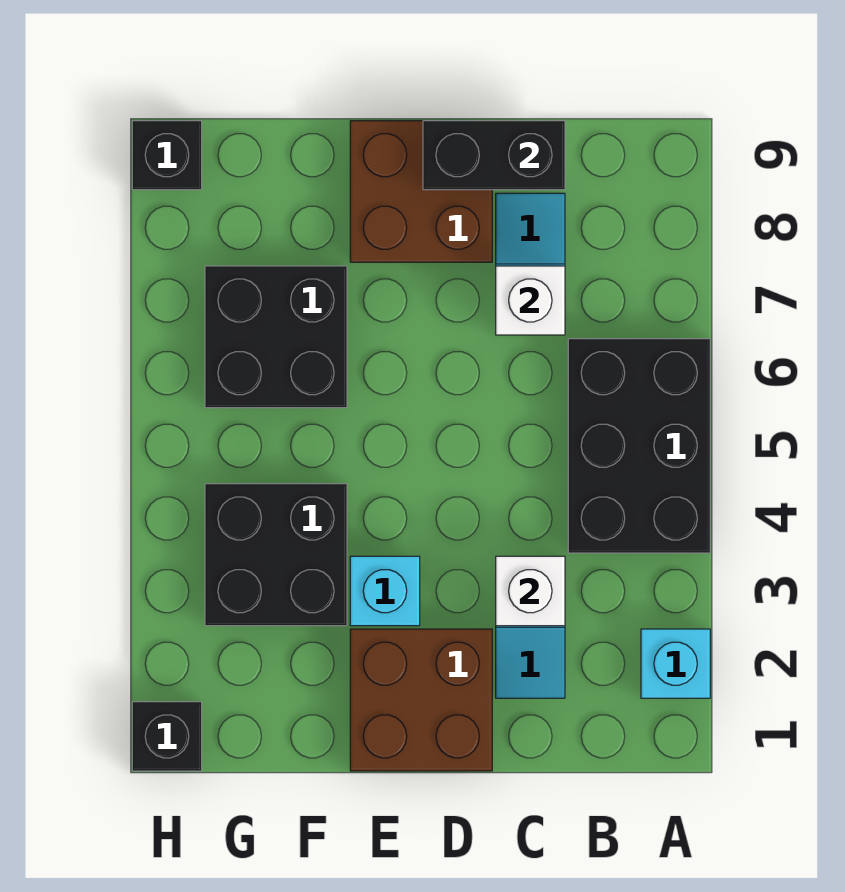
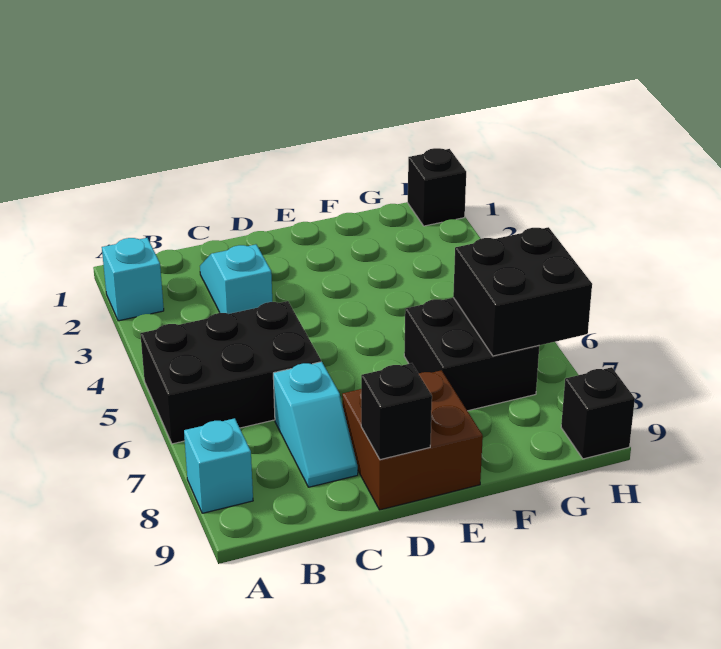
black brick A4:B6 level 1 -> black brick A5:C6 level 1
white brick C3 level 2 -> none
white brick C7 level 2 -> none
black brick C9:D9 level 2 -> black brick D9 level 2
brown brick D1:E2 level 1 -> none
cyan brick E3 level 1 -> cyan brick A8 level 1
black brick F3:G4 level 1 -> black brick G6:H7 level 2

